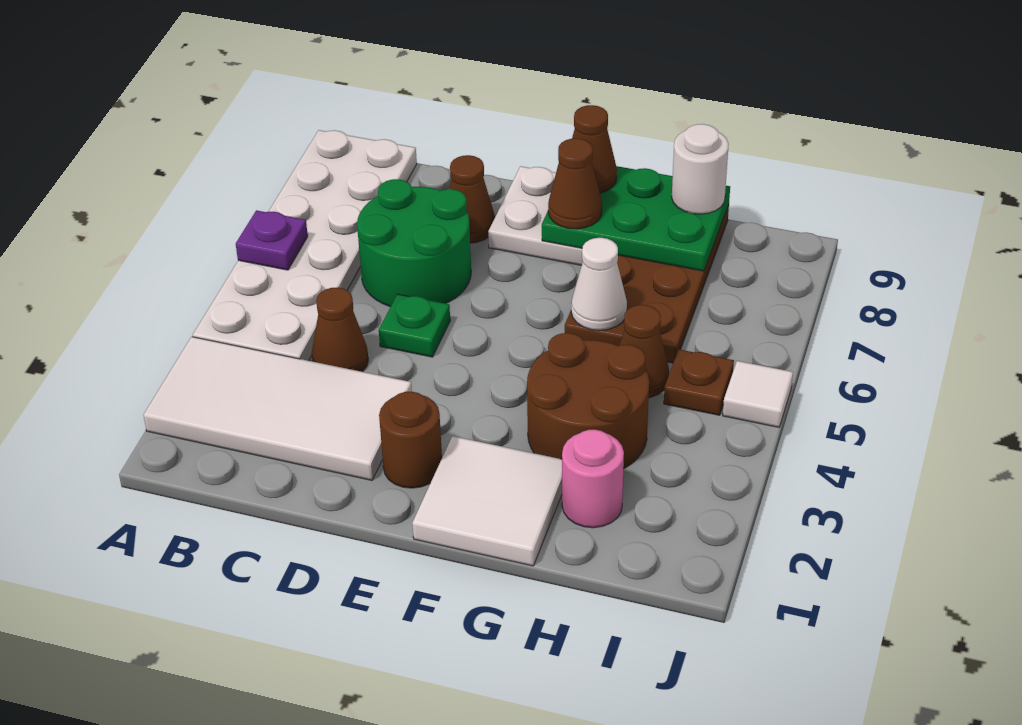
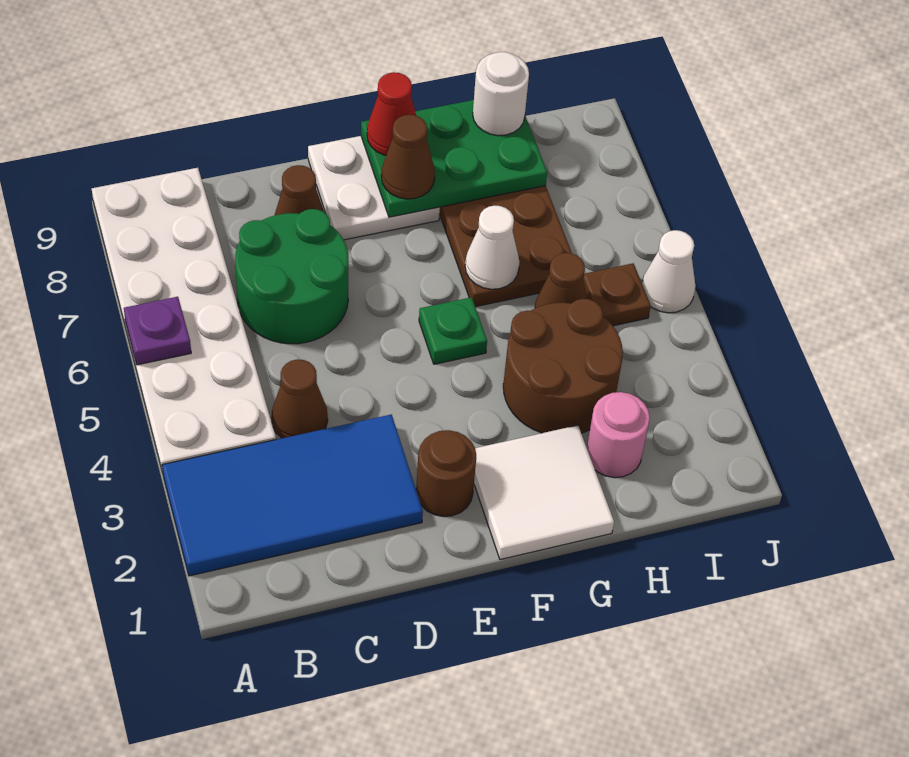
white tile A2:D3 level 1 -> blue tile A2:D3 level 1
green plate D5 level 1 -> green plate F5 level 1
brown cone F9 level 3 -> red cone F9 level 3
white tile J5 level 1 -> white cone J5 level 1

